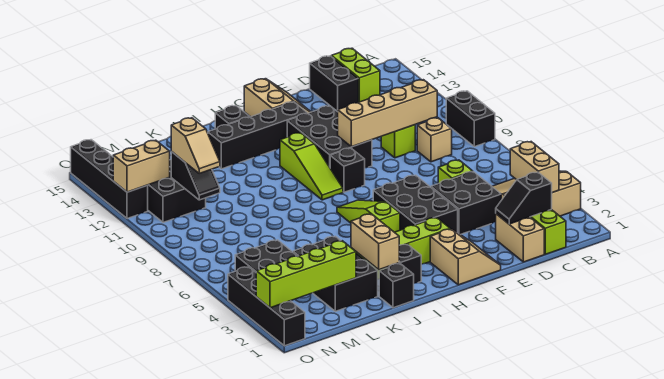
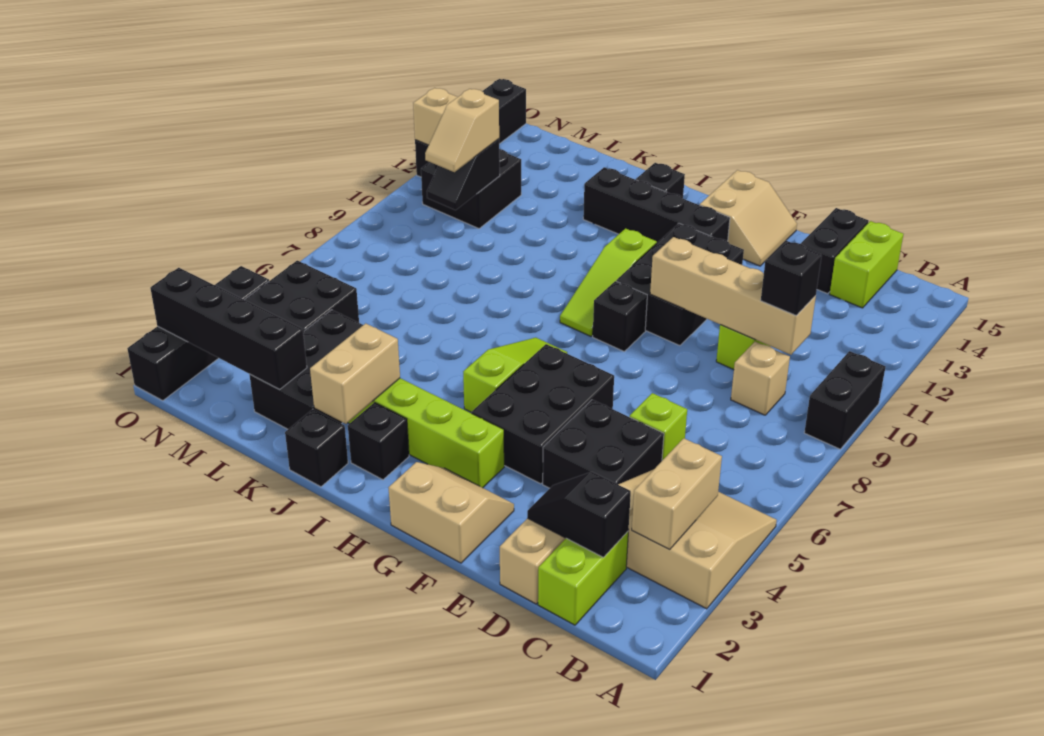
none -> black brick C10 level 3
tan slope F1:G2 level 1 top G -> tan slope F1:G2 level 1 top 1
lime brick L2:O2 level 2 -> black brick L2:O2 level 2

